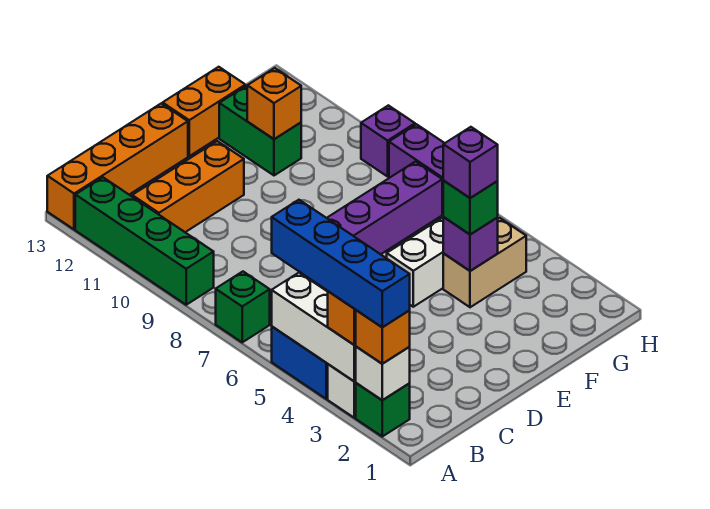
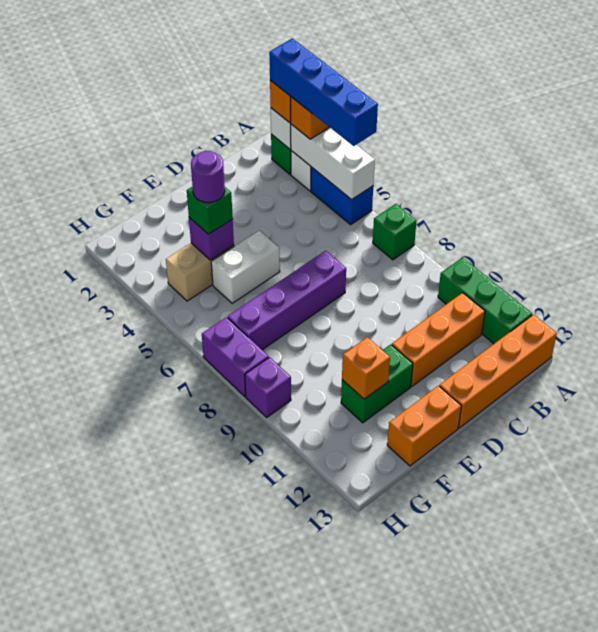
green brick A9:A12 level 1 -> green brick A10:A12 level 1
purple brick F4 level 4 -> purple round brick F4 level 4
green brick F11:F12 level 1 -> green brick E11:F11 level 1

